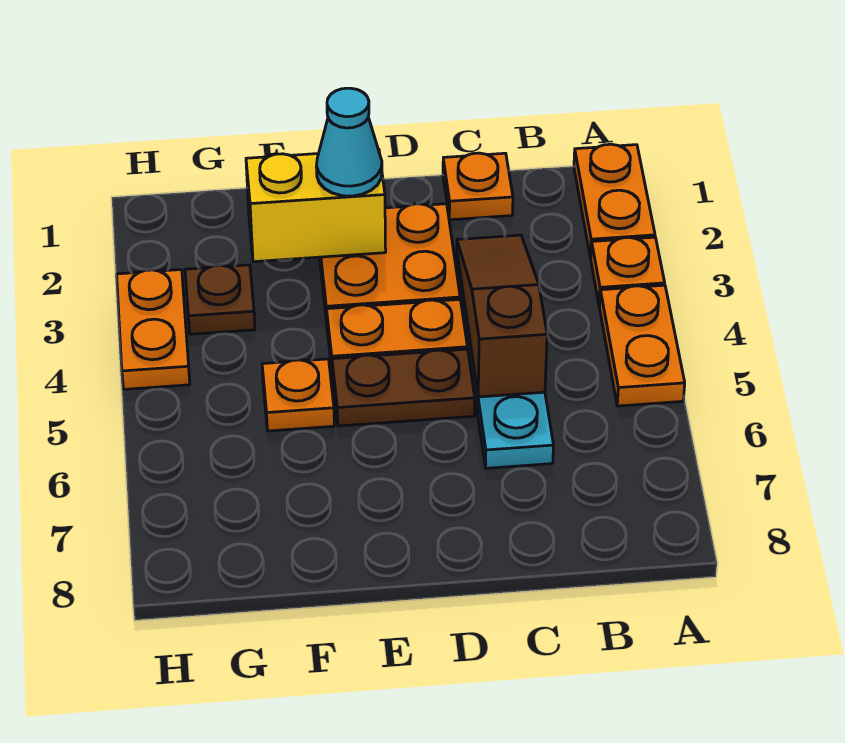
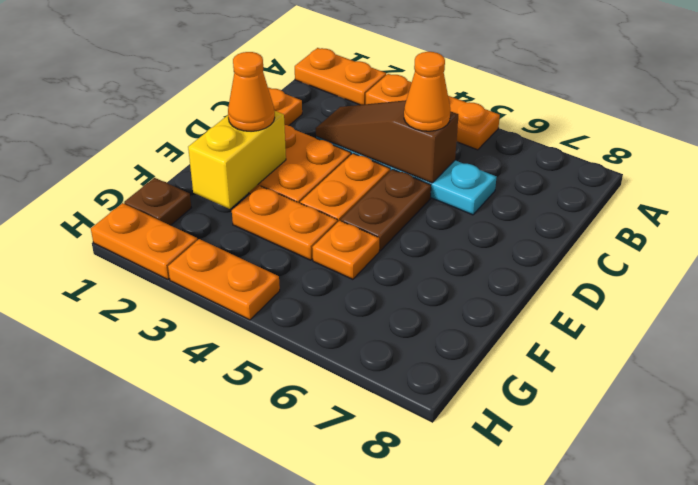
none -> orange cone C5 level 3
cyan cone E2 level 3 -> orange cone E2 level 3
none -> orange plate F3:F4 level 1
brown plate G3 level 1 -> brown plate G1 level 1
none -> orange plate H1:H2 level 1

